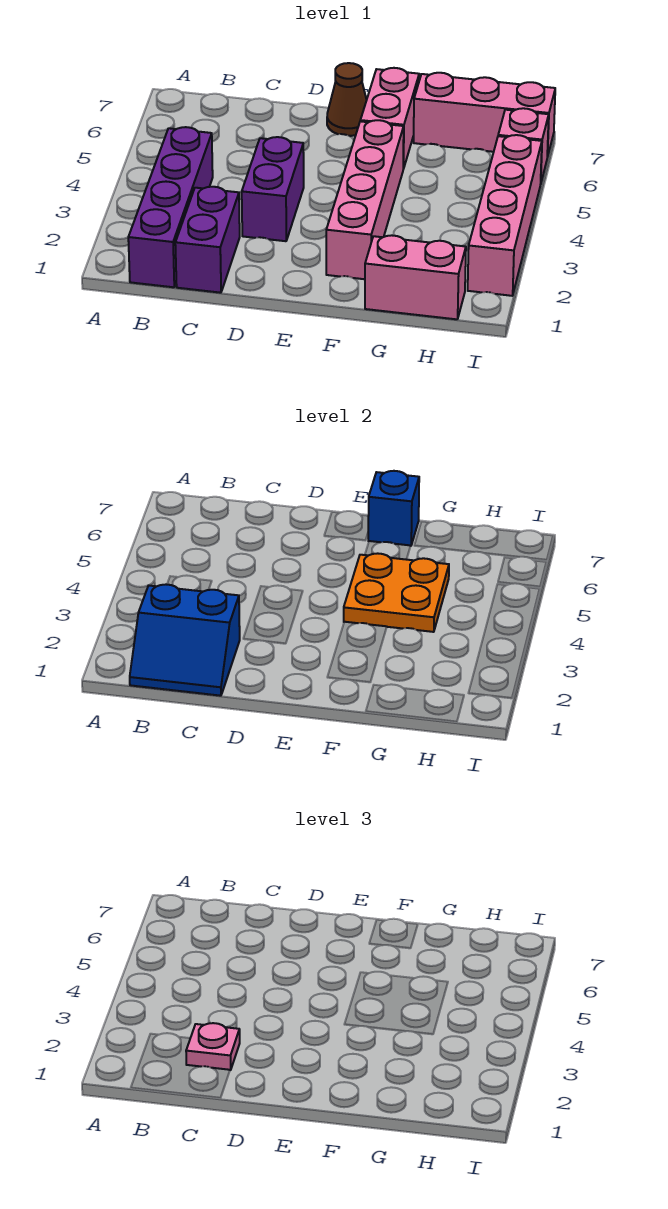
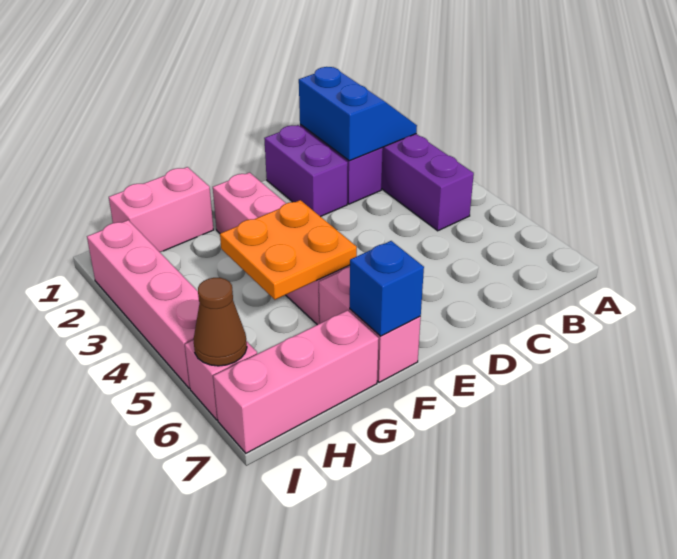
blue slope B1:C2 level 2 top 2 -> blue slope B1:C2 level 2 top C
pink plate C2 level 3 -> none
purple brick D3:D4 level 1 -> purple brick D1:D2 level 1
brown cone E7 level 1 -> brown cone I6 level 2

